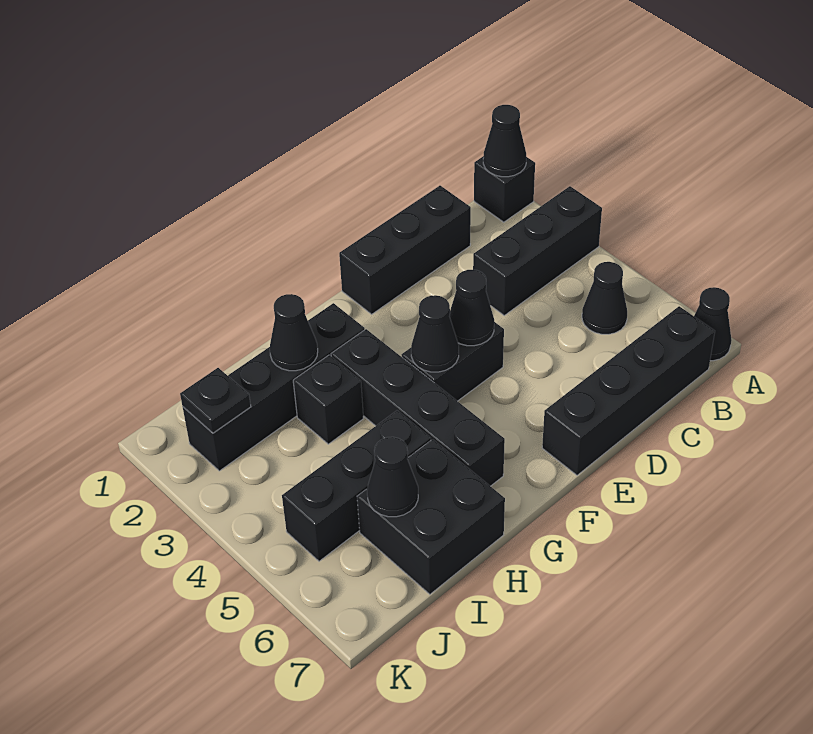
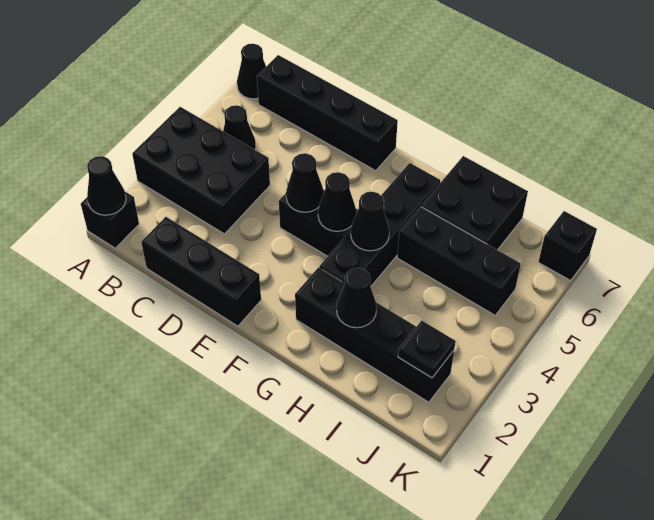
black brick A3:C3 level 1 -> black brick A3:C4 level 1
black brick H3 level 1 -> black brick K7 level 1
black cone I6 level 2 -> black cone G4 level 2

